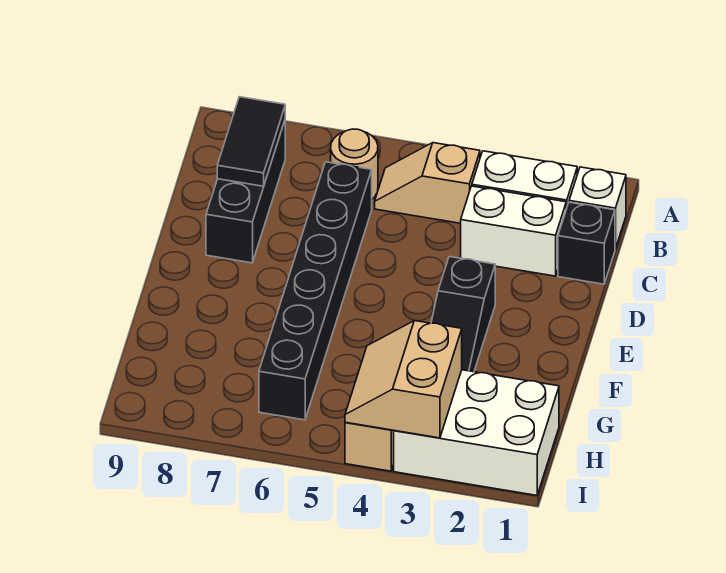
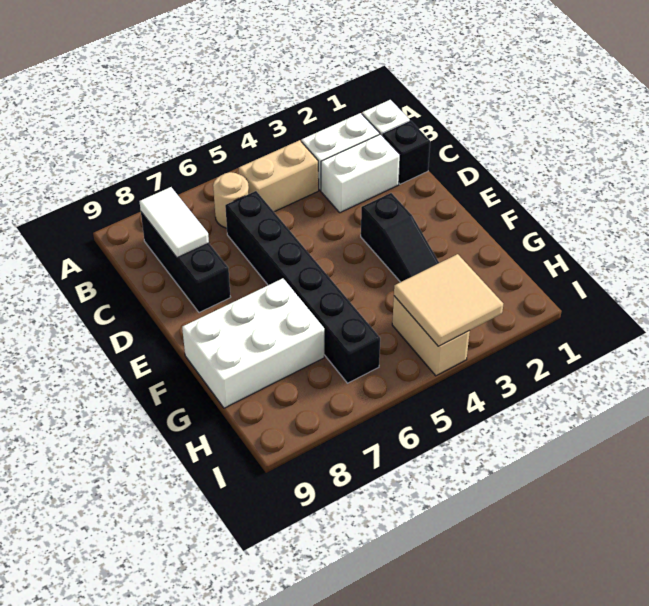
tan slope B4:B5 level 1 top 4 -> tan brick B4:B5 level 1
black tile B8:C8 level 2 -> white tile B8:C8 level 2
white brick H1:I3 level 1 -> white brick F7:G9 level 1
tan slope H3:I4 level 2 top 3 -> tan tile H3:I4 level 2

